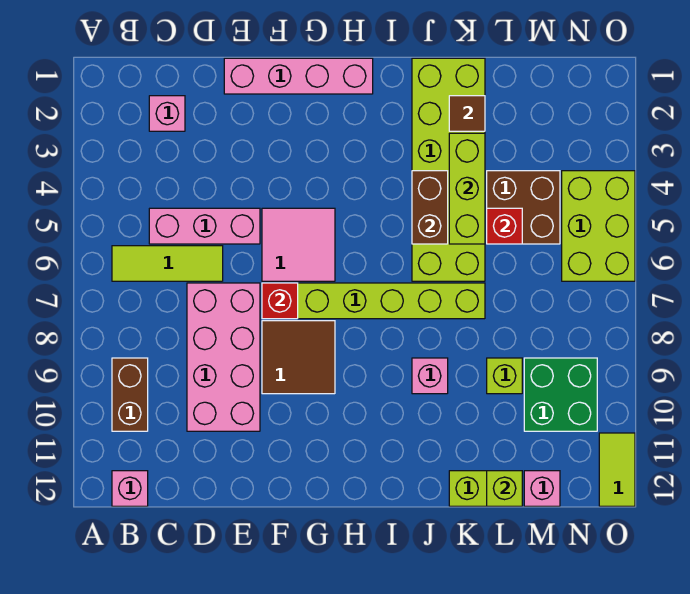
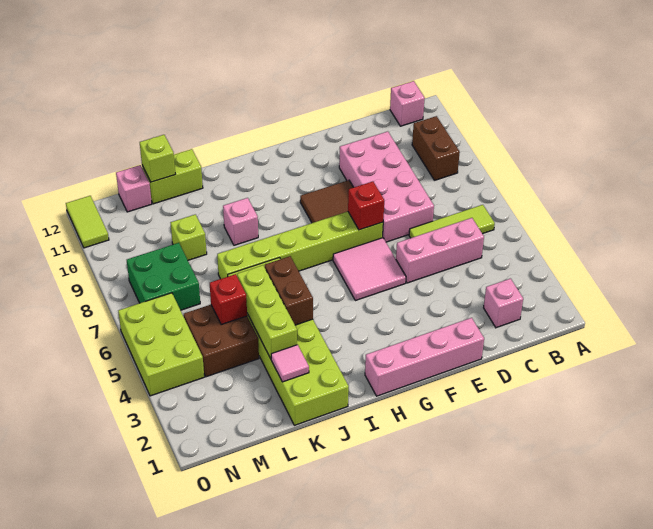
brown tile K2 level 2 -> pink tile K2 level 2
green brick M9:N10 level 1 -> green brick M7:N8 level 1

